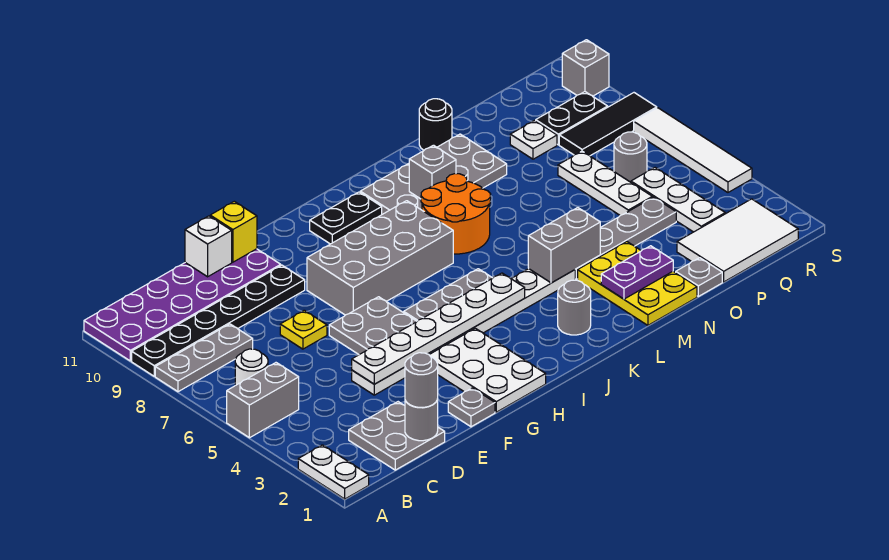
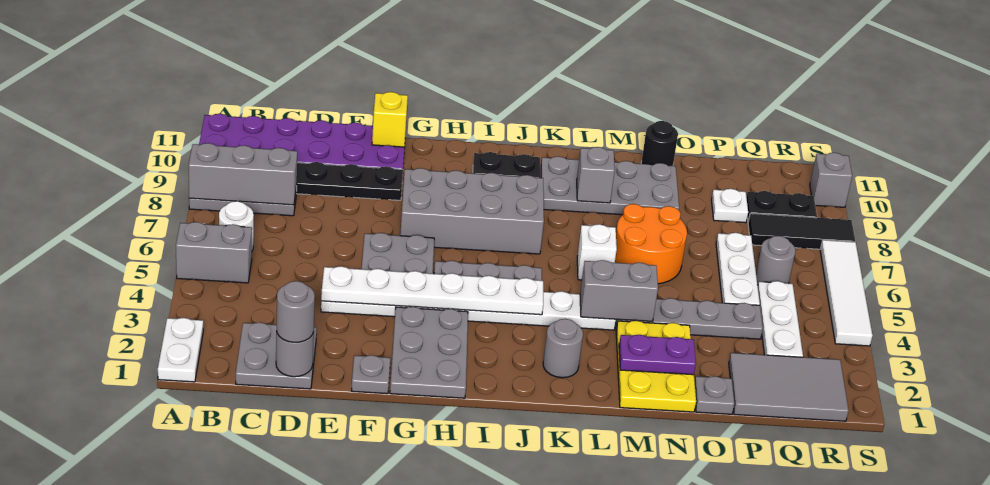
none -> grey brick A8:C8 level 2
yellow plate E7 level 1 -> none
white brick E11 level 2 -> white brick L6 level 1
white plate G1:H3 level 1 -> grey plate G1:H3 level 1
orange round brick K7:L8 level 1 -> orange round brick M6:N7 level 1
white tile P1:R2 level 1 -> grey tile P1:R2 level 1

